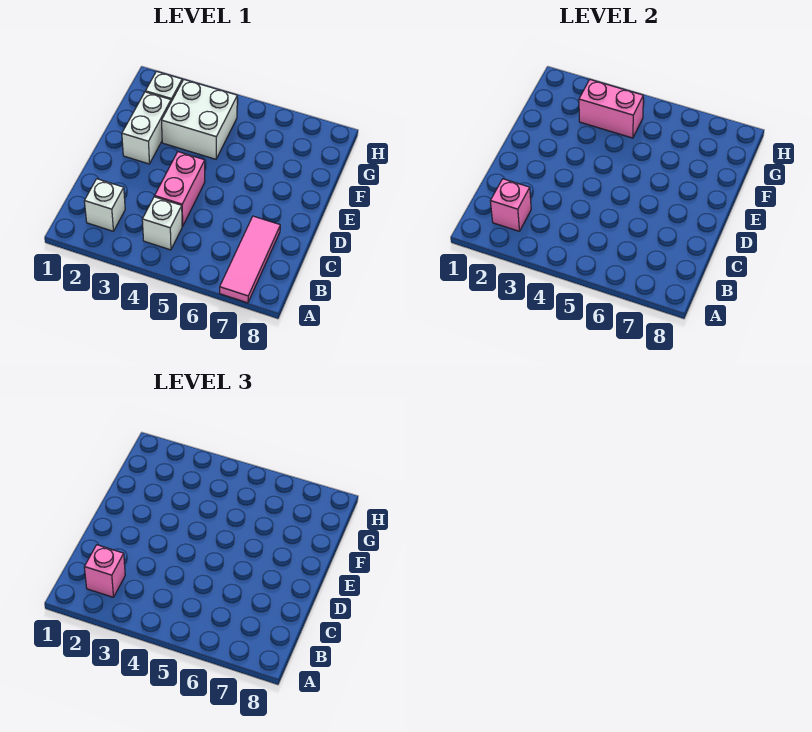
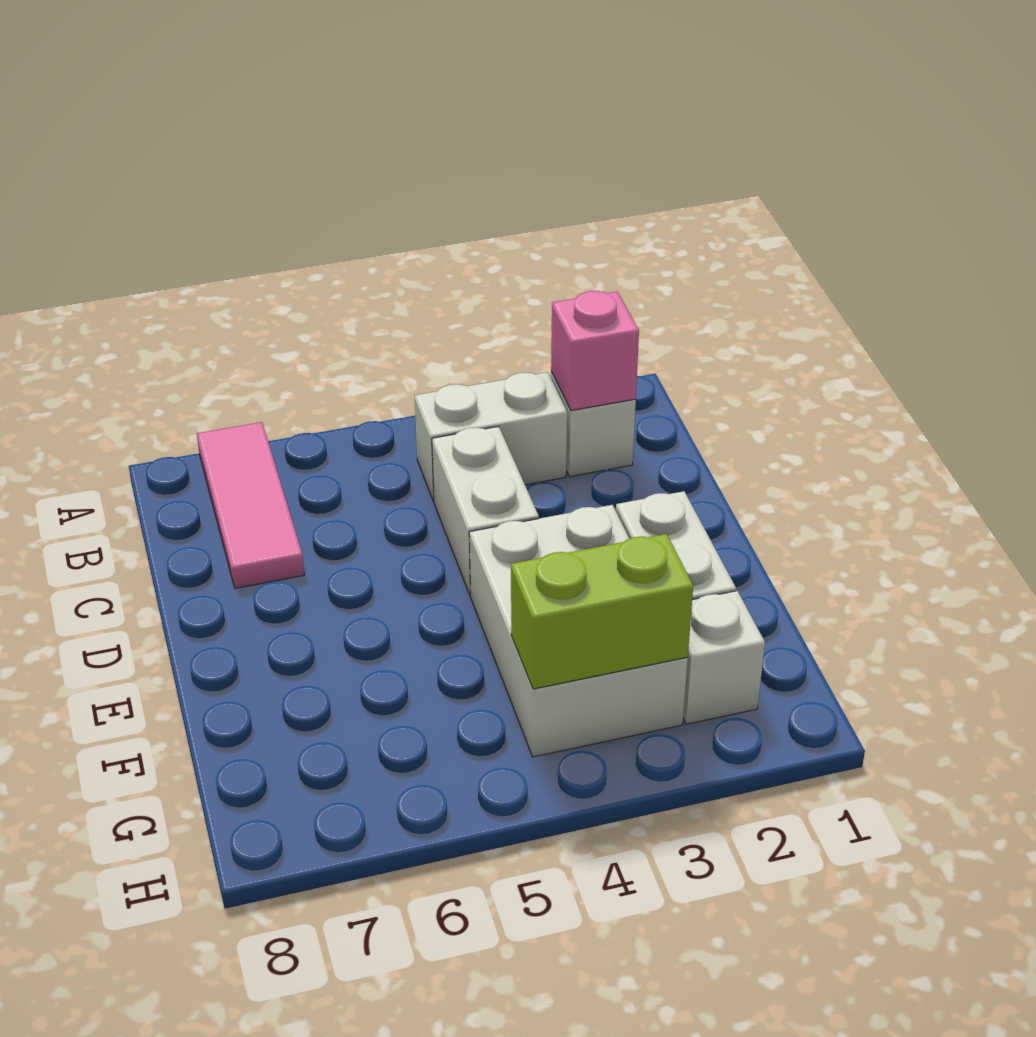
pink brick B2 level 3 -> none
white brick B4 level 1 -> white brick B3:B4 level 1
pink brick C4:D4 level 1 -> white brick C4:D4 level 1
white brick F3:G4 level 1 -> white brick E3:G4 level 1
pink brick G3:G4 level 2 -> lime brick G3:G4 level 2

